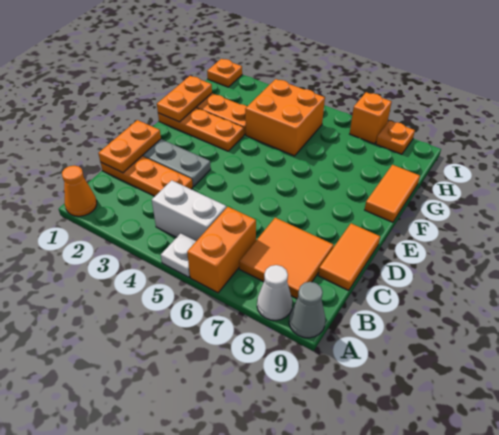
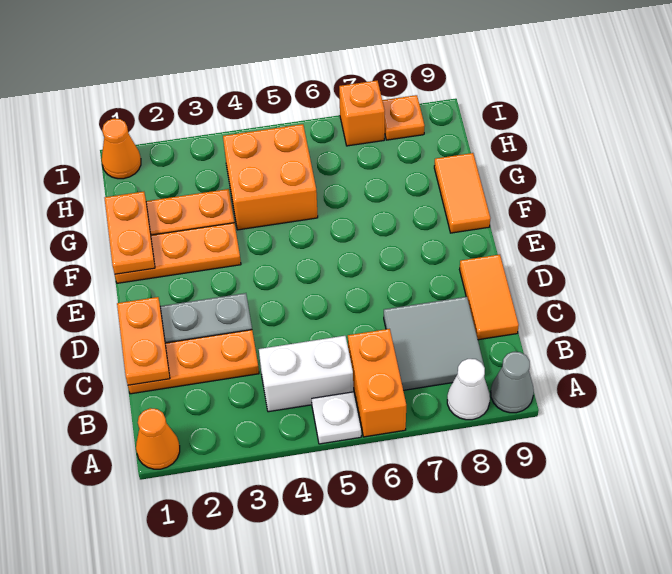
orange tile B7:C8 level 1 -> grey tile B7:C8 level 1
orange plate I1 level 1 -> orange cone I1 level 1

